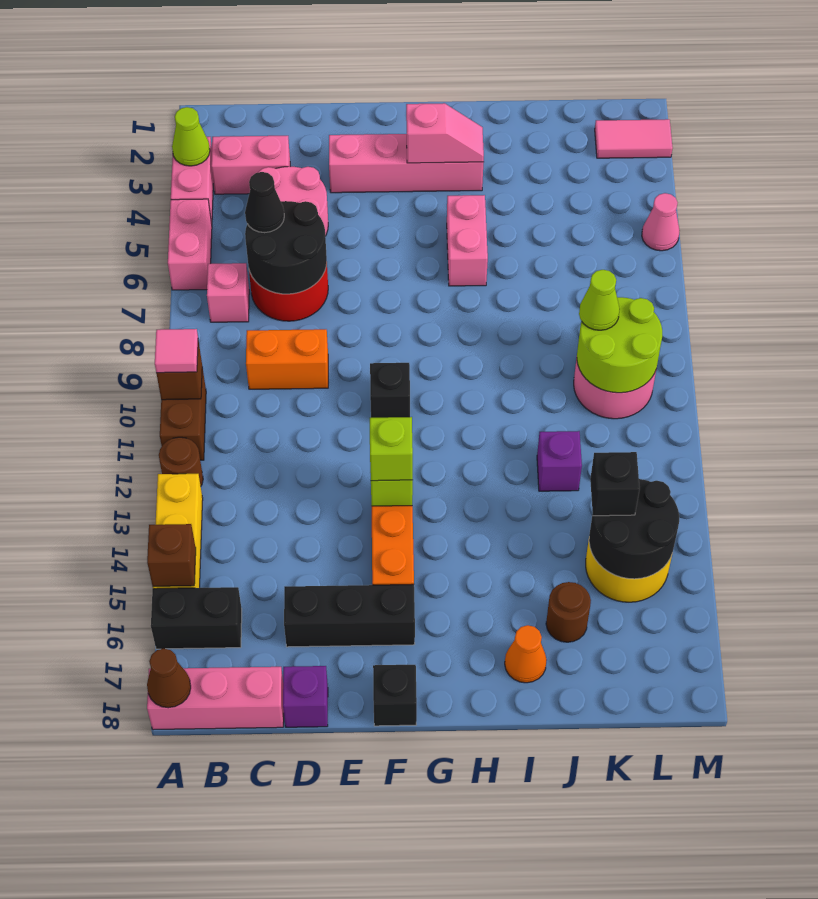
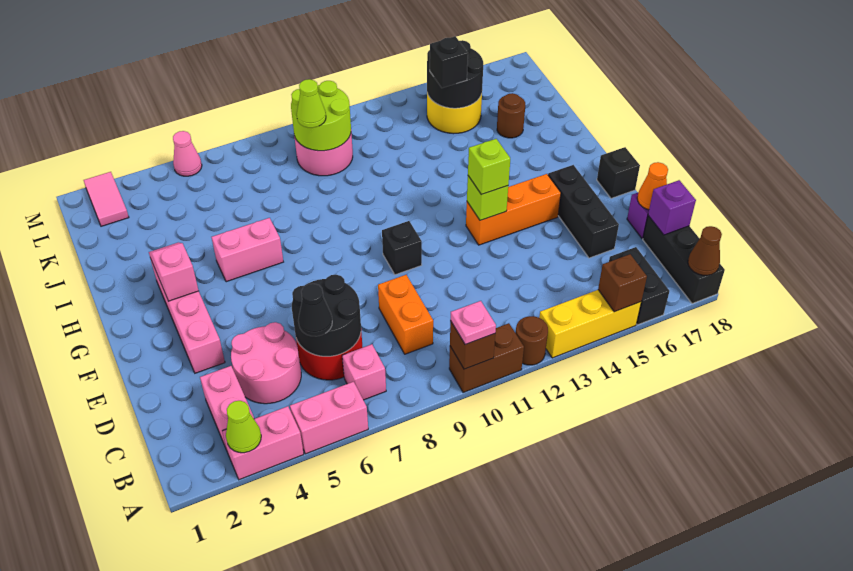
pink tile A10 level 3 -> pink plate A10 level 3
pink brick A18:C18 level 1 -> black brick A18:C18 level 1
orange cone I17 level 1 -> orange cone D18 level 2
purple brick J12 level 1 -> purple brick C18 level 2

